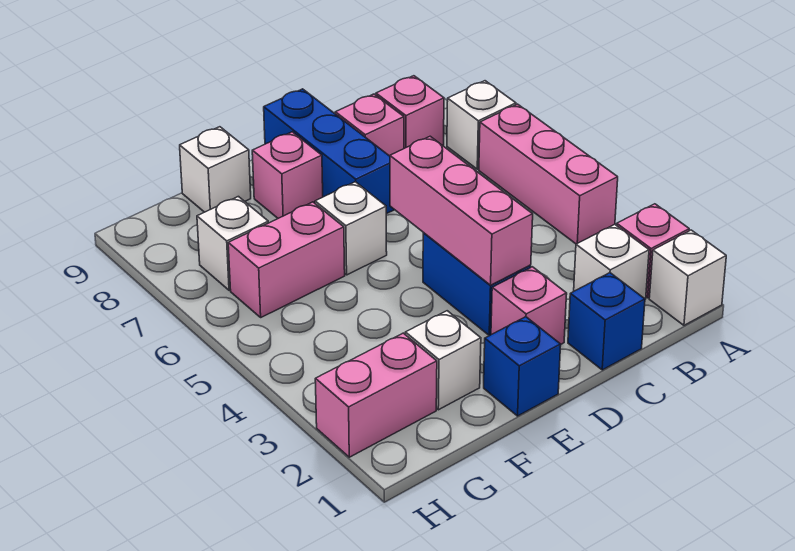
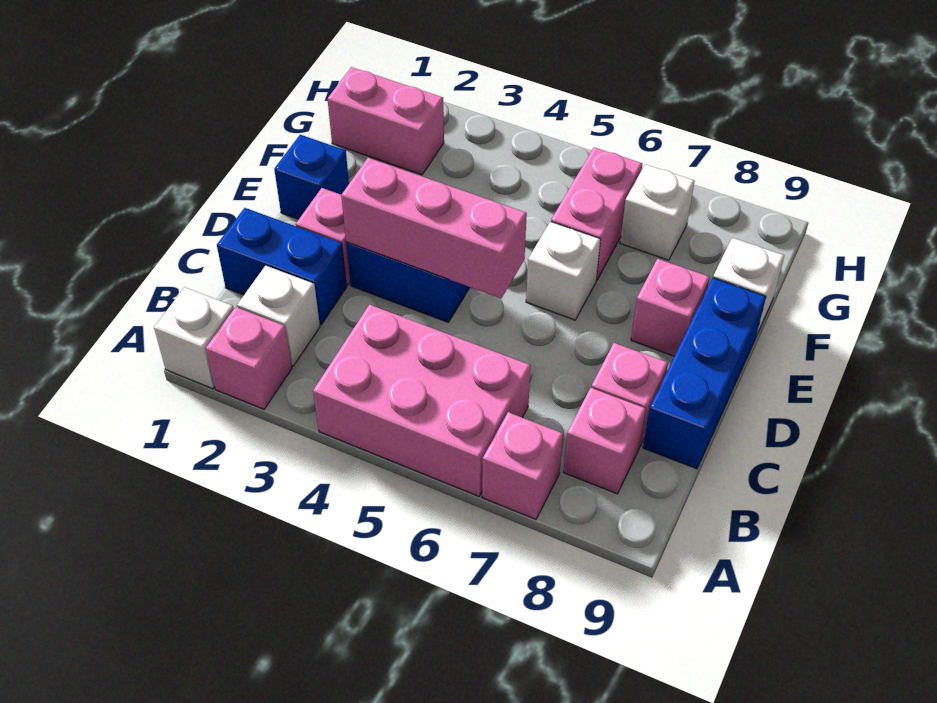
pink brick A4:A6 level 1 -> pink brick A4:B6 level 1
white brick A7 level 1 -> pink brick A7 level 1
blue brick C1 level 1 -> blue brick C1:C2 level 1
blue brick D7:D9 level 1 -> blue brick C9:E9 level 1
white brick F2 level 1 -> none
pink brick G2:H2 level 1 -> pink brick G1:G2 level 1

